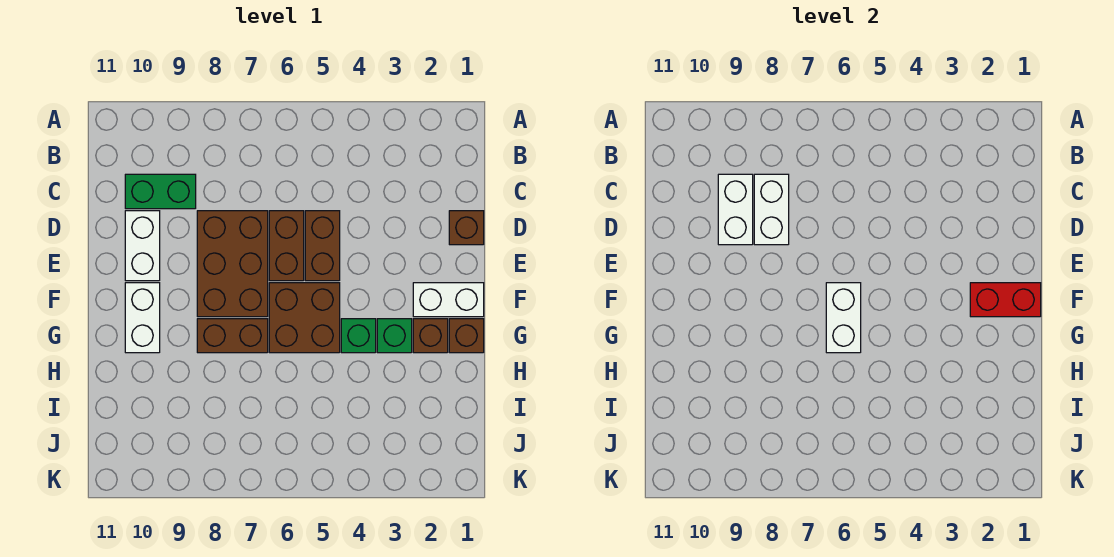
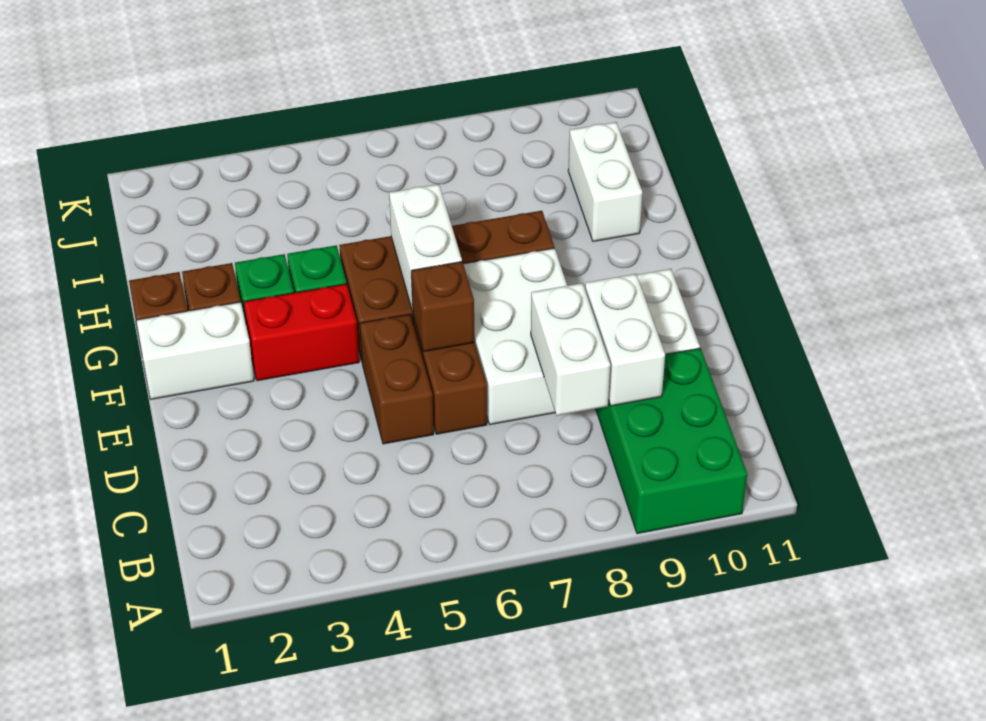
green brick C9:C10 level 1 -> green brick A9:C10 level 1
brown brick D1 level 1 -> brown brick E6 level 2
brown brick D7:F8 level 1 -> white brick D7:F8 level 1
red brick F1:F2 level 2 -> red brick F3:F4 level 1
white brick F10:G10 level 1 -> white brick H10:I10 level 1

